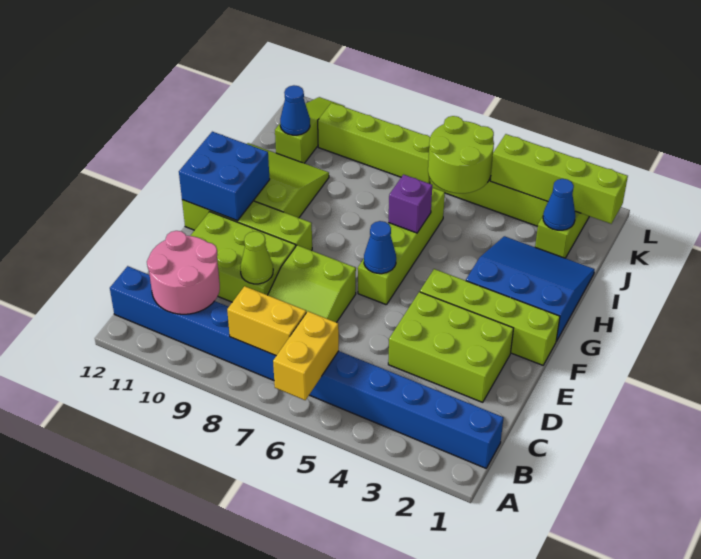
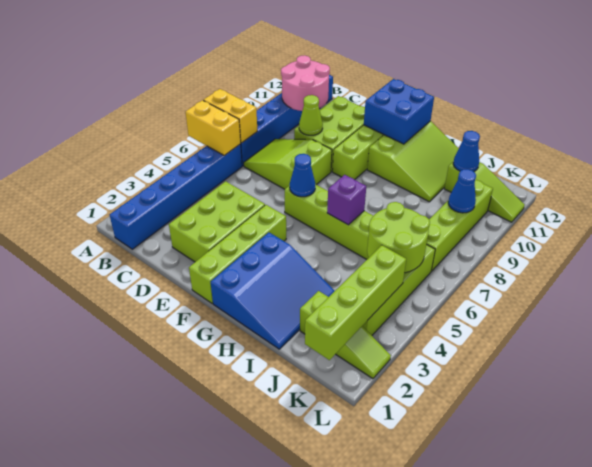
yellow brick B7:B8 level 2 -> yellow brick A7:B7 level 2
blue cone J2 level 2 -> blue cone K9 level 2

